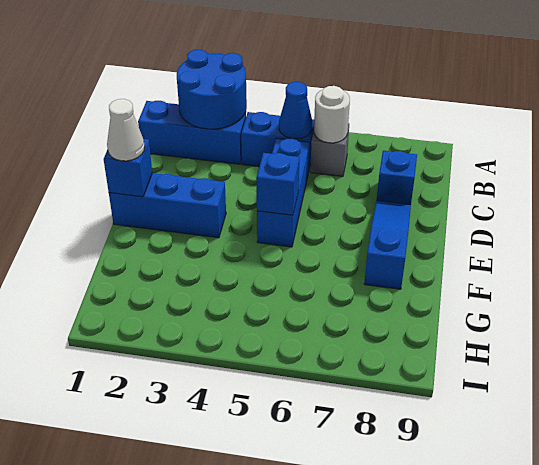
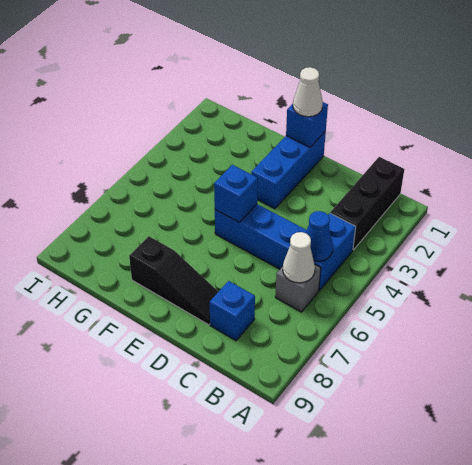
blue round brick A2:B3 level 2 -> none
blue brick B1:B3 level 1 -> black brick B1:B3 level 1
white round brick B6 level 2 -> white cone B6 level 2
blue slope D8:F8 level 1 top F -> black slope D8:F8 level 1 top F

